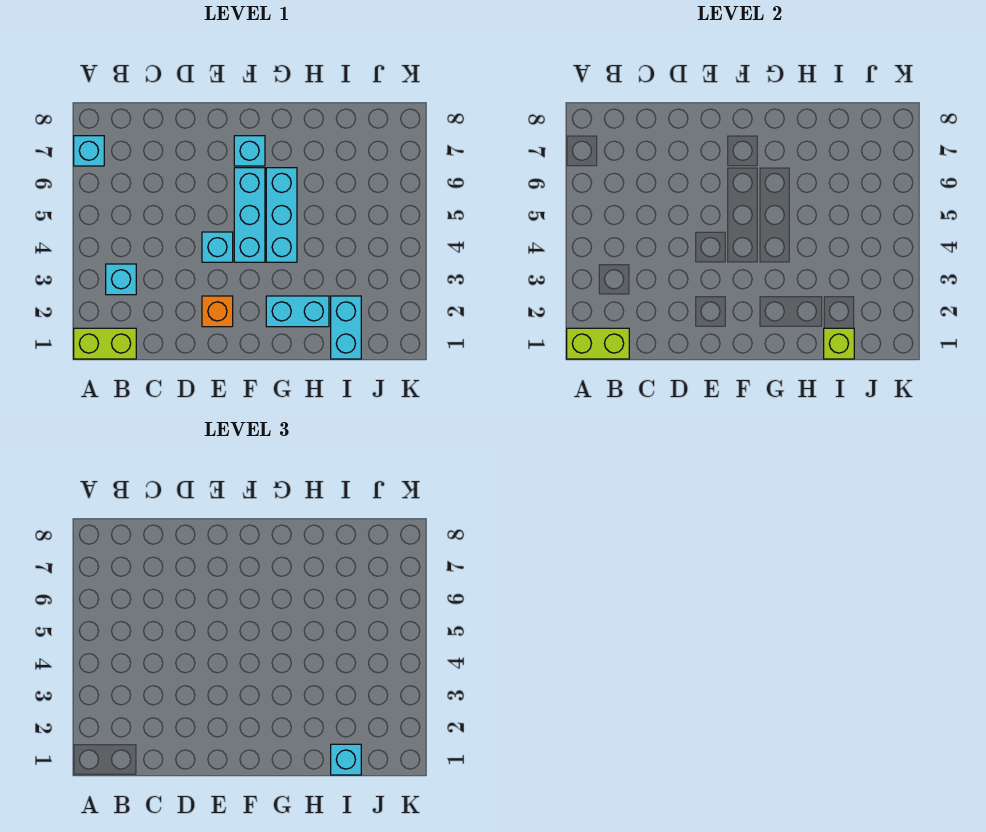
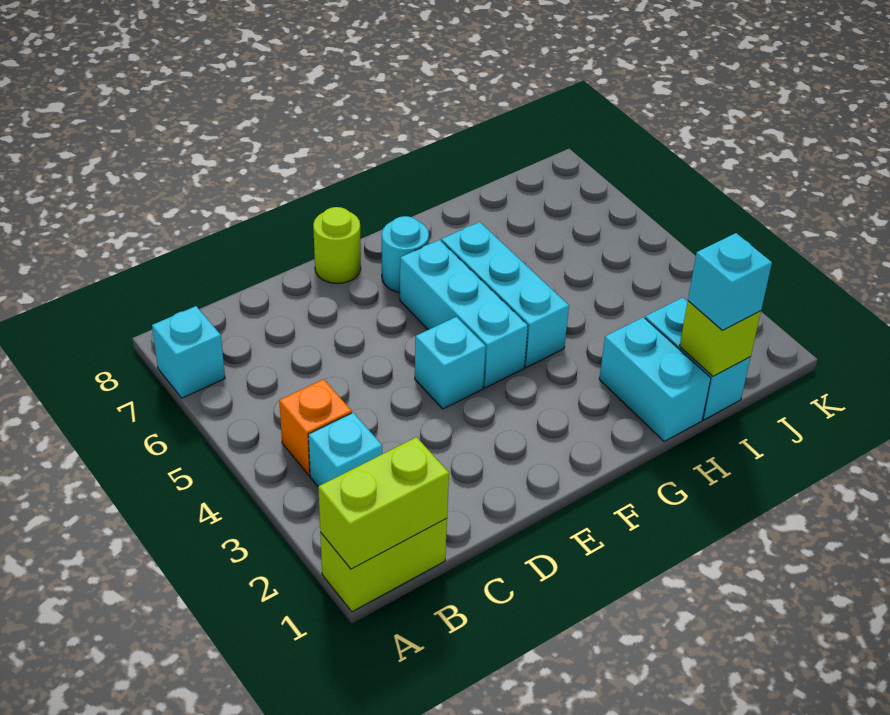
orange brick E2 level 1 -> orange brick B4 level 1
none -> lime round brick E8 level 1
cyan brick F7 level 1 -> cyan round brick F7 level 1
cyan brick G2:H2 level 1 -> cyan brick H1:H2 level 1

